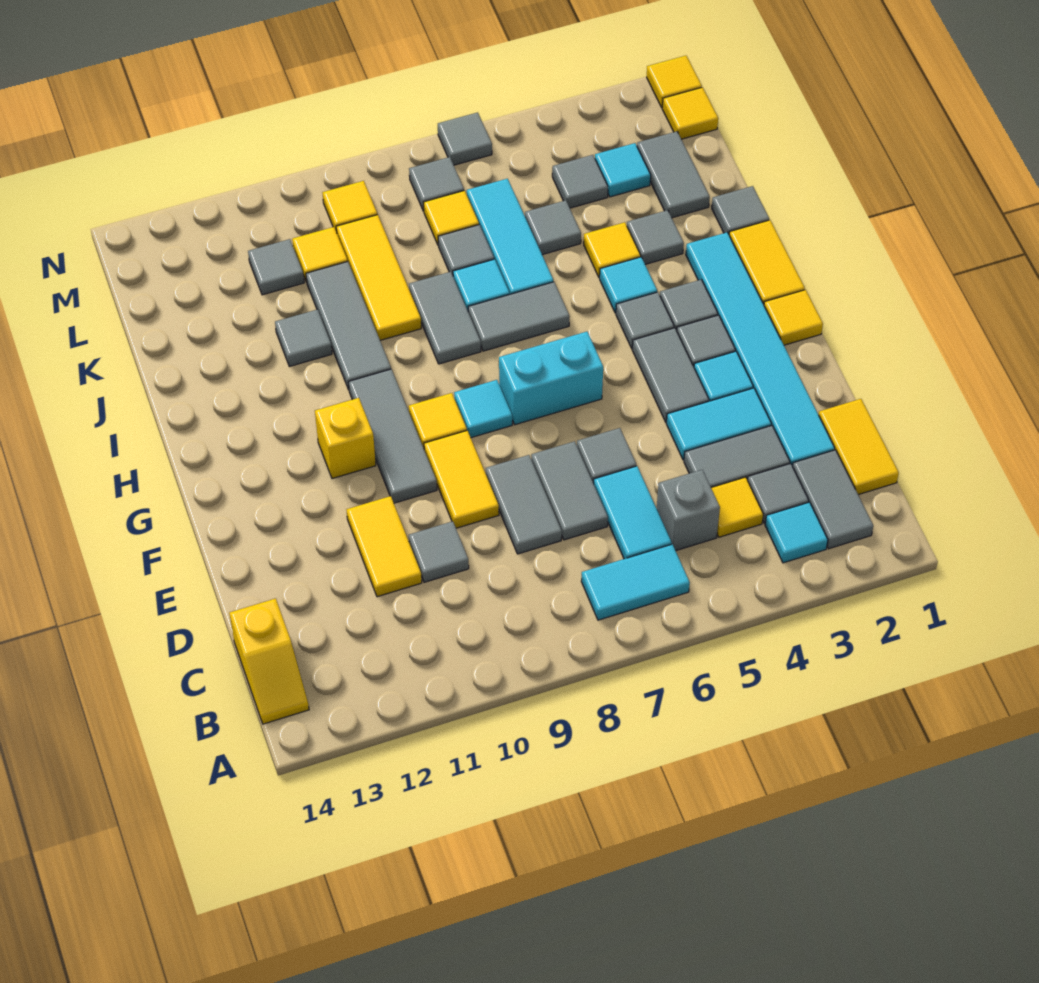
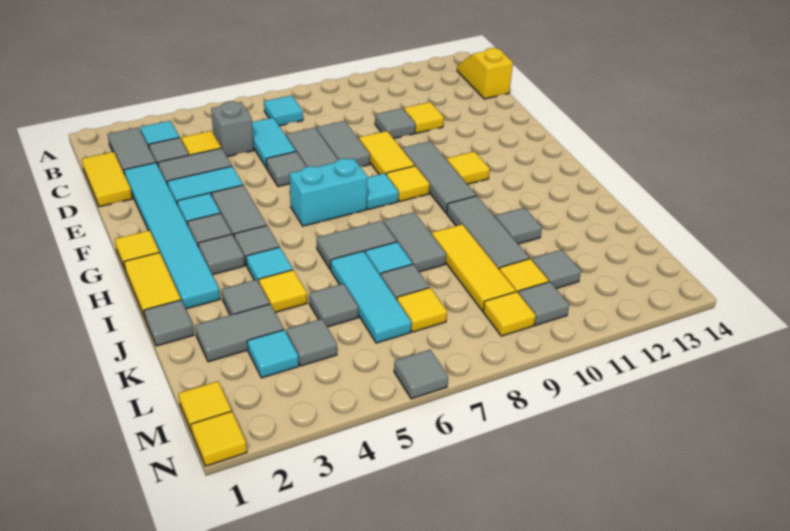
cyan tile B6:B7 level 1 -> cyan tile B7 level 1
yellow tile D11:E11 level 1 -> yellow tile D11 level 1
yellow brick G11 level 1 -> yellow tile G11 level 1
grey tile K2:L2 level 1 -> grey tile K2:K3 level 1
grey tile M7 level 1 -> grey tile M10 level 1

